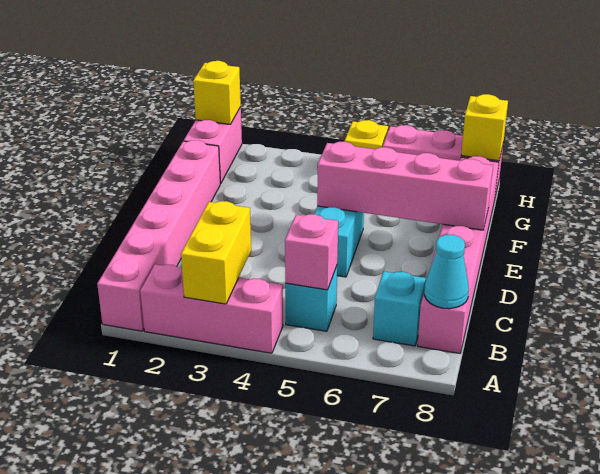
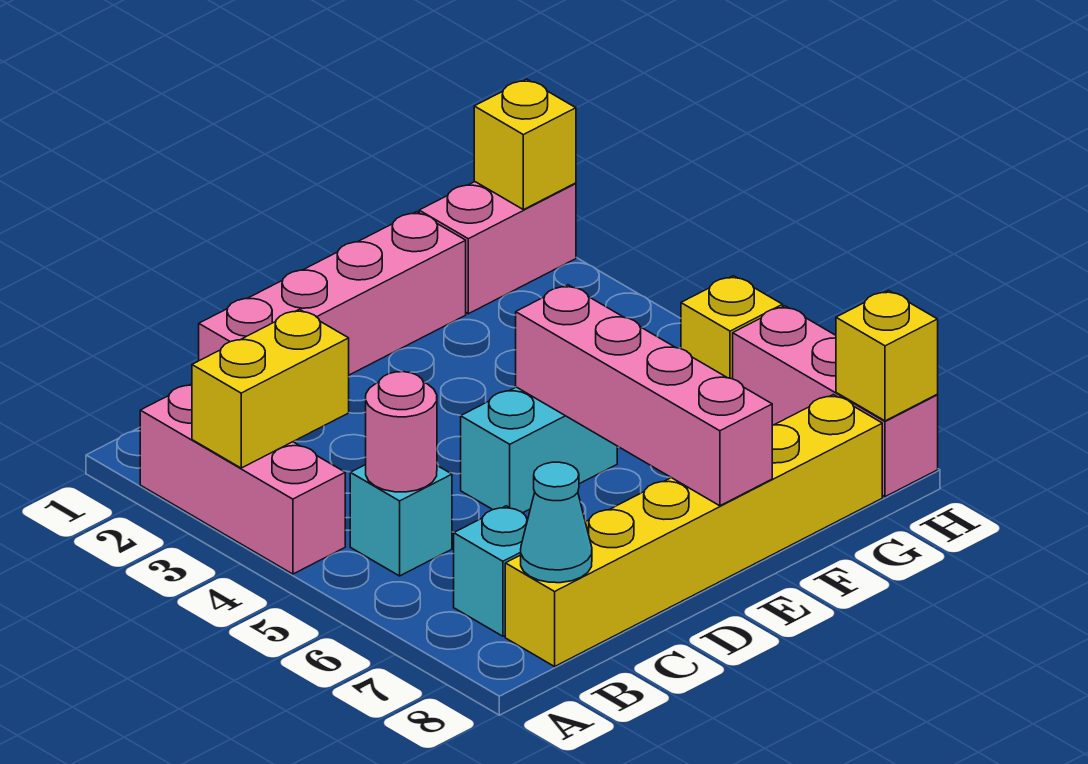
pink brick A1:F1 level 1 -> pink brick C1:F1 level 1
pink brick B5 level 2 -> pink round brick B5 level 2
pink brick B8:G8 level 1 -> yellow brick B8:G8 level 1

